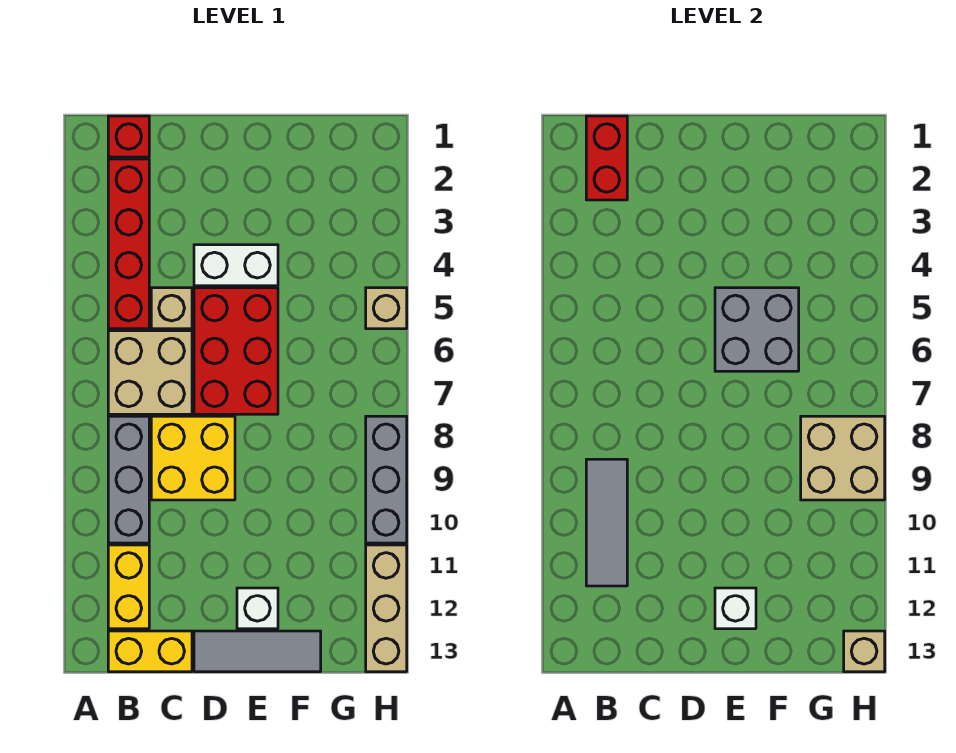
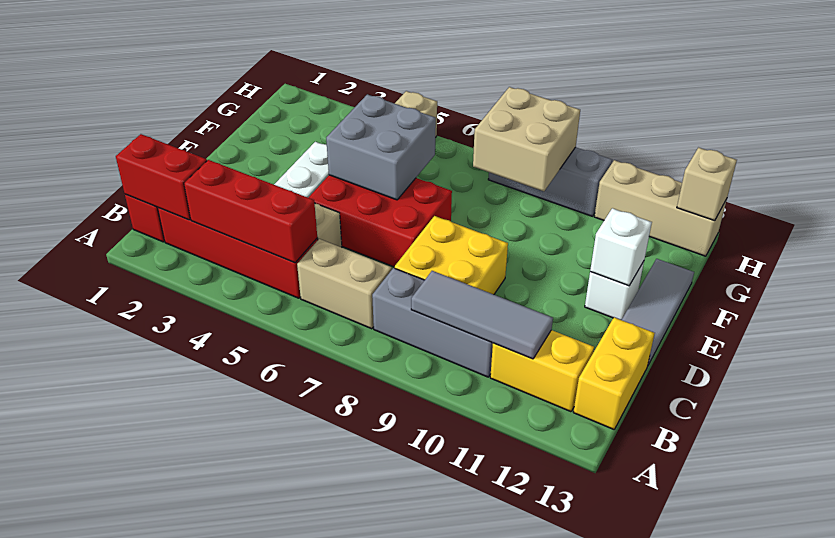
none -> red brick B3:B5 level 2
tan brick B6:C7 level 1 -> tan brick B6:B7 level 1

